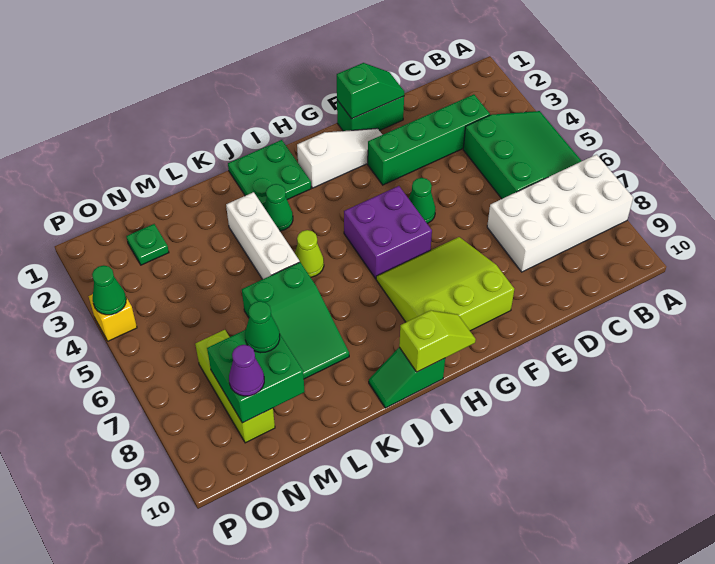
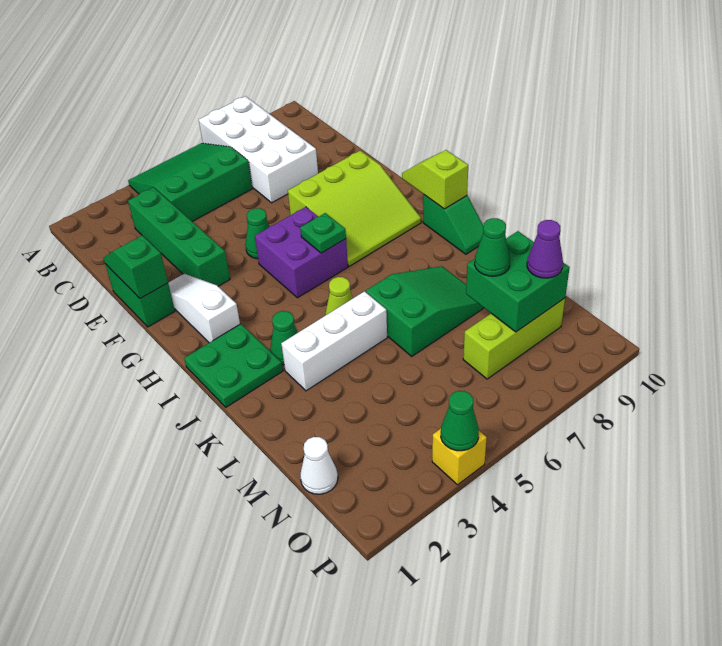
lime slope F7:H9 level 1 top 9 -> lime slope F7:H9 level 1 top F
none -> white cone N1 level 1
green plate N2 level 1 -> green plate H6 level 2

